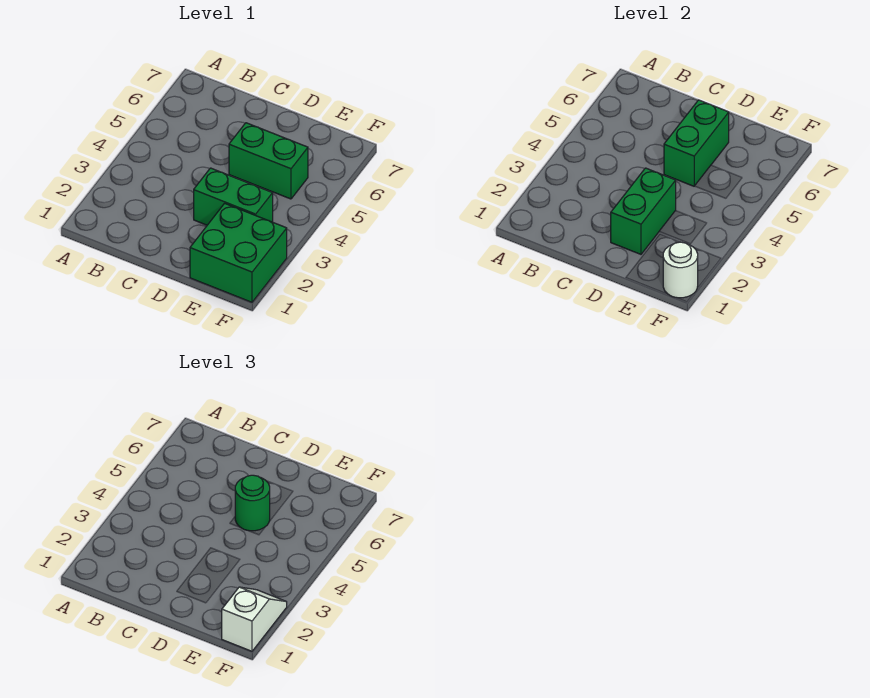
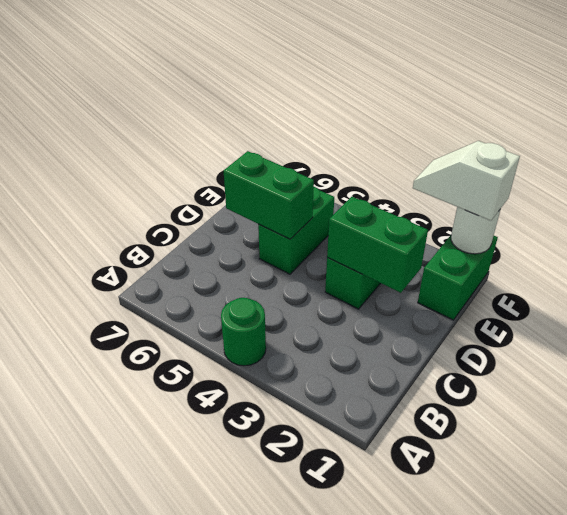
green round brick D5 level 3 -> green round brick A4 level 1
green brick E1:F2 level 1 -> green brick E1:F1 level 1

